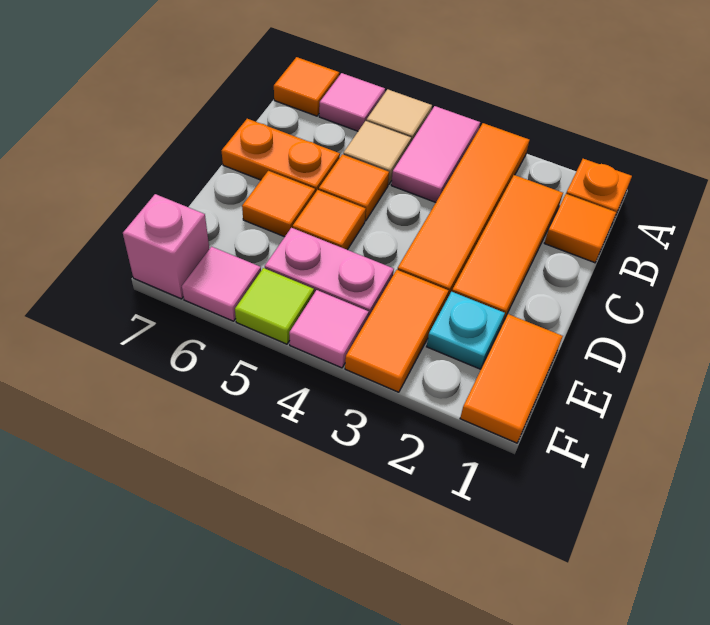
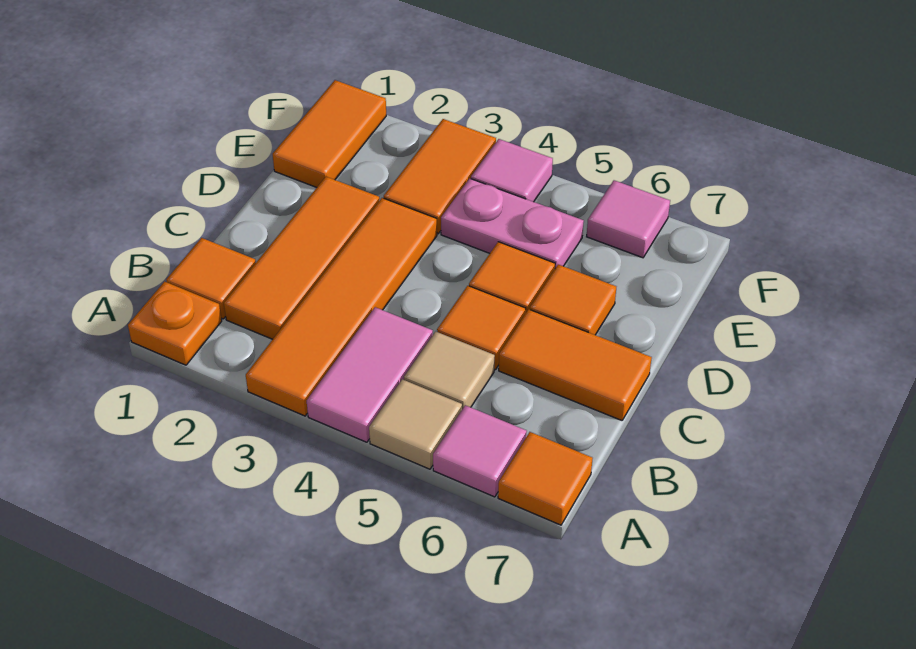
orange plate C6:C7 level 1 -> orange tile C6:C7 level 1
cyan plate E2 level 1 -> none
lime tile F5 level 1 -> none
pink brick F7 level 1 -> none

